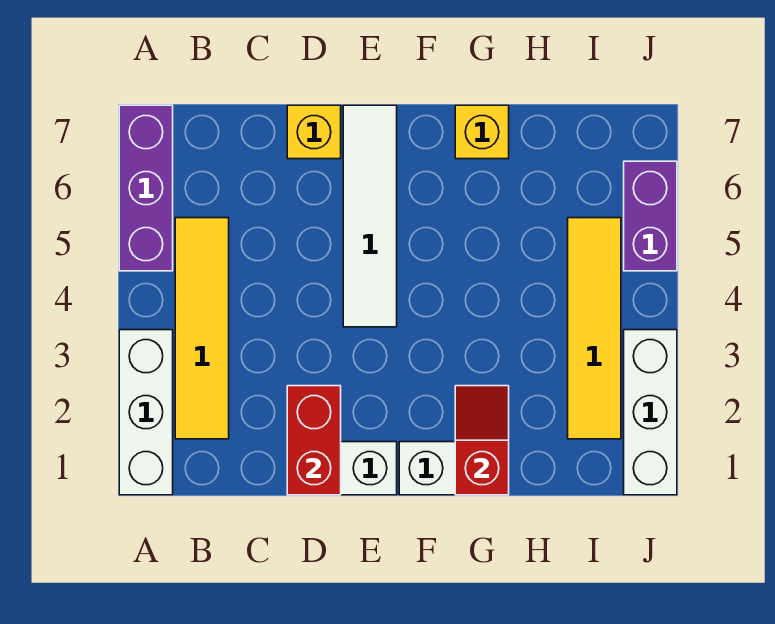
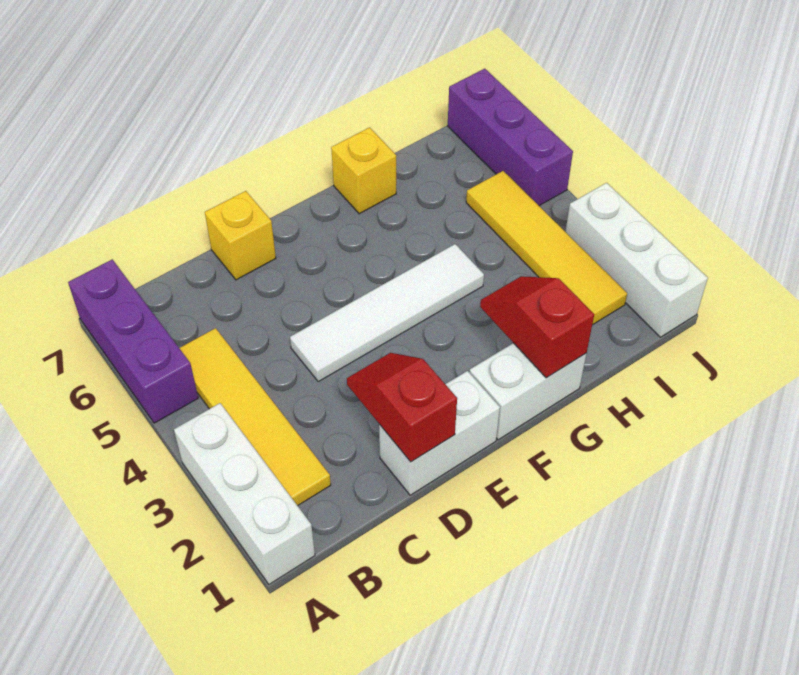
red brick D1:D2 level 2 -> red slope D1:D2 level 2 top 1
white tile E4:E7 level 1 -> white tile D4:G4 level 1
purple brick J5:J6 level 1 -> purple brick J5:J7 level 1

